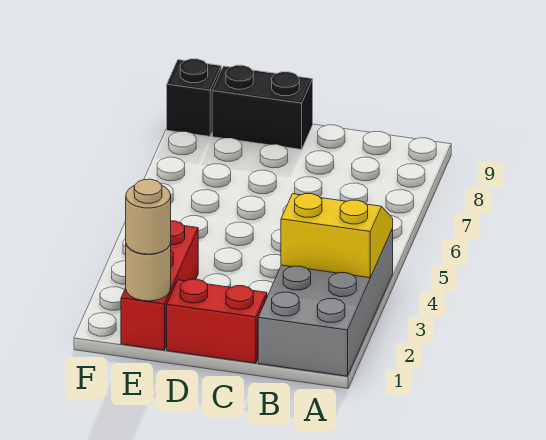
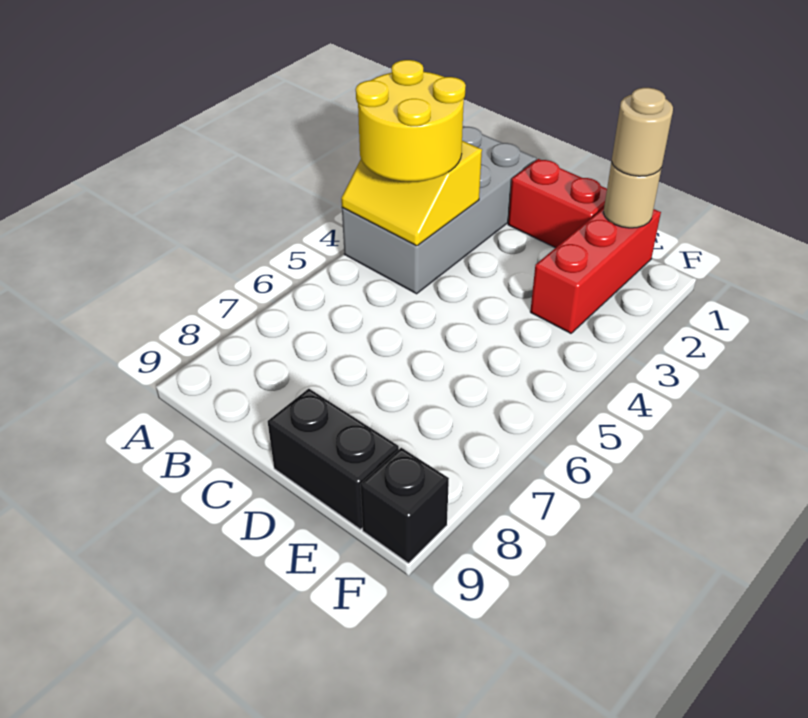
none -> yellow round brick A3:B4 level 3

